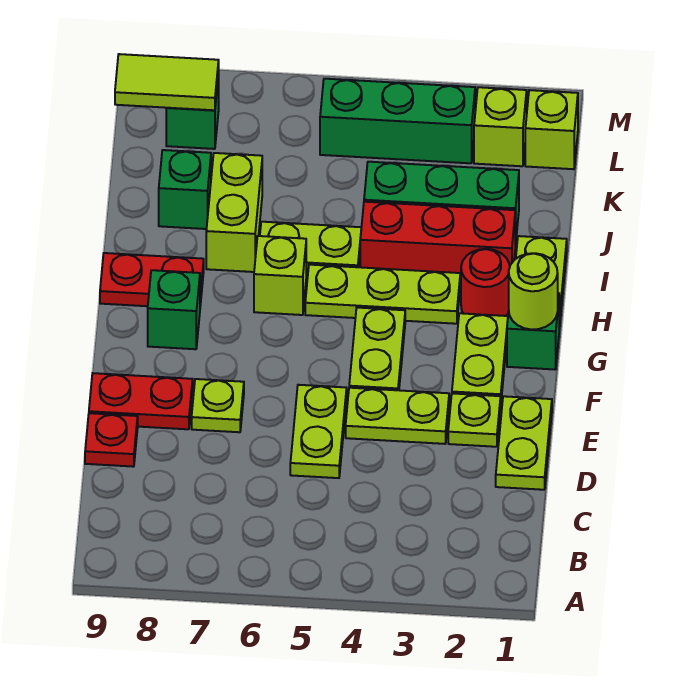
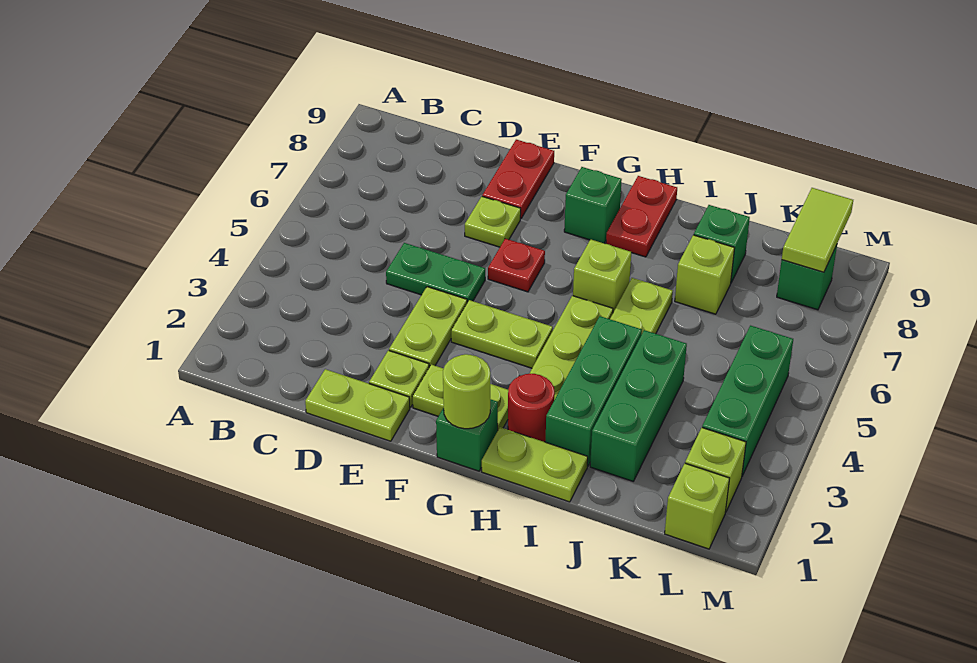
lime plate D5:E5 level 1 -> green plate D5:E5 level 1
red plate D9 level 1 -> red plate F6 level 1
red brick I2:I4 level 1 -> green brick I2:I4 level 1
lime brick I7:J7 level 1 -> lime brick J7 level 1

